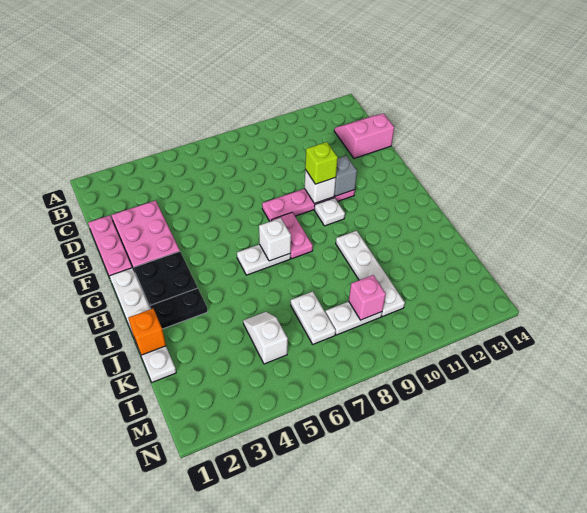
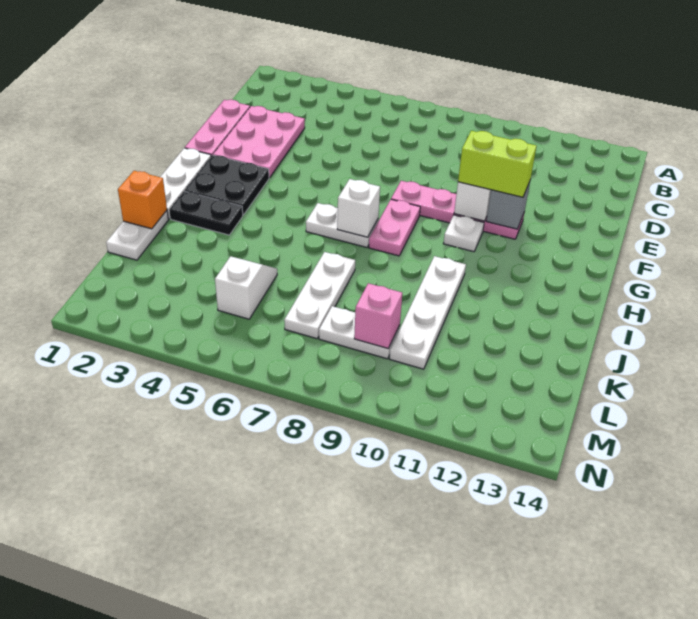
pink slope C13:D14 level 1 top D -> none
lime brick F10 level 3 -> lime brick F10:F11 level 3
white plate K7:L7 level 1 -> white plate J7:L7 level 1

